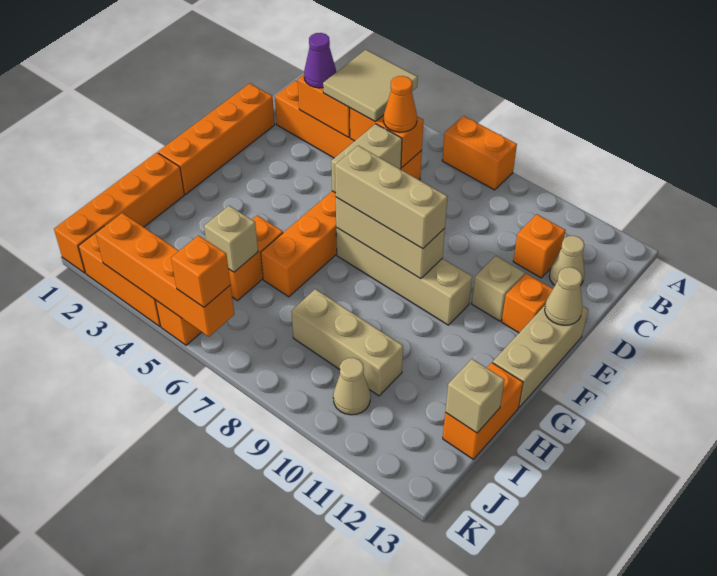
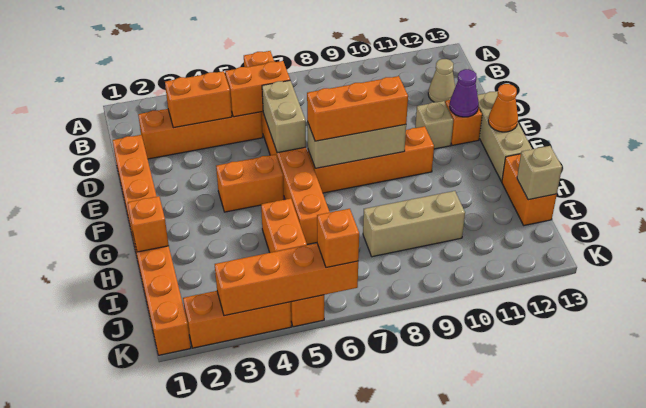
orange brick A7:A8 level 1 -> orange brick F4:F5 level 1
tan tile B4:C5 level 3 -> none
purple cone C3 level 3 -> purple cone E12 level 2
orange brick C6:H6 level 1 -> orange brick A6:H6 level 1
orange cone C6 level 3 -> orange cone F13 level 2
orange brick C11 level 1 -> orange brick H1 level 2
tan cone E13 level 2 -> none
tan brick F7:F10 level 1 -> orange brick F7:F10 level 1
tan brick F7:F9 level 3 -> orange brick F7:F9 level 3
tan brick I5 level 2 -> none
tan cone J10 level 1 -> none

